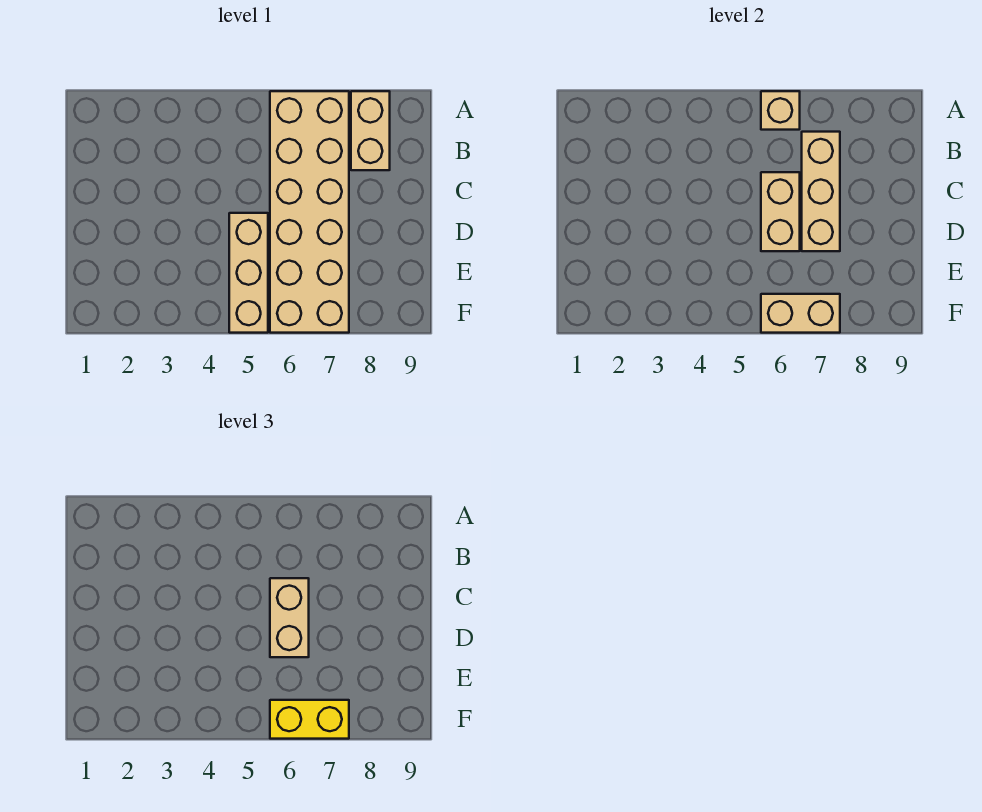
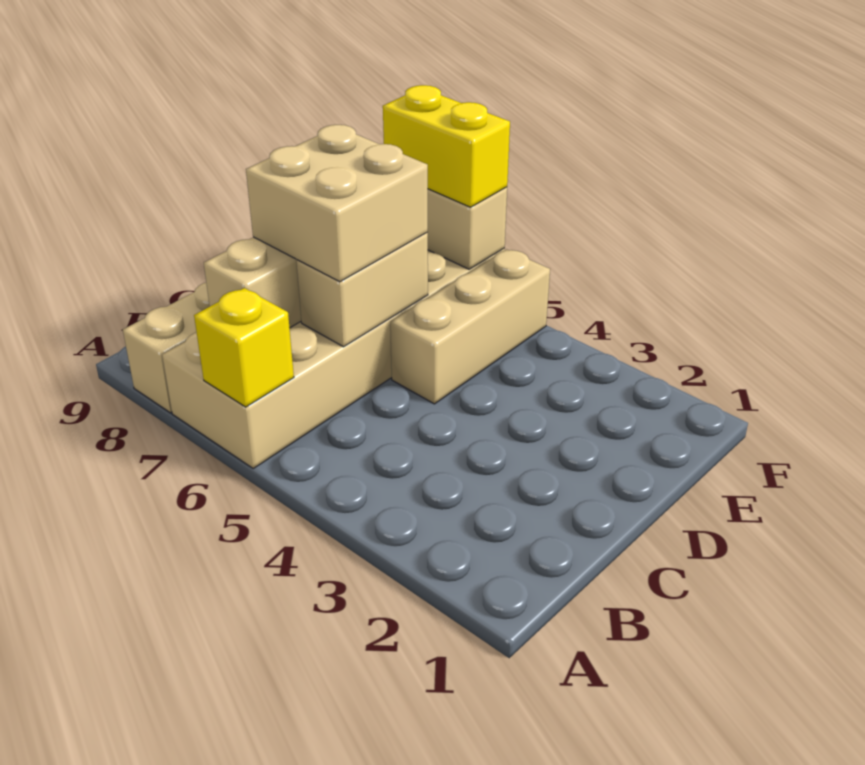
tan brick A6 level 2 -> yellow brick A6 level 2
tan brick C6:D6 level 3 -> tan brick C6:D7 level 3

